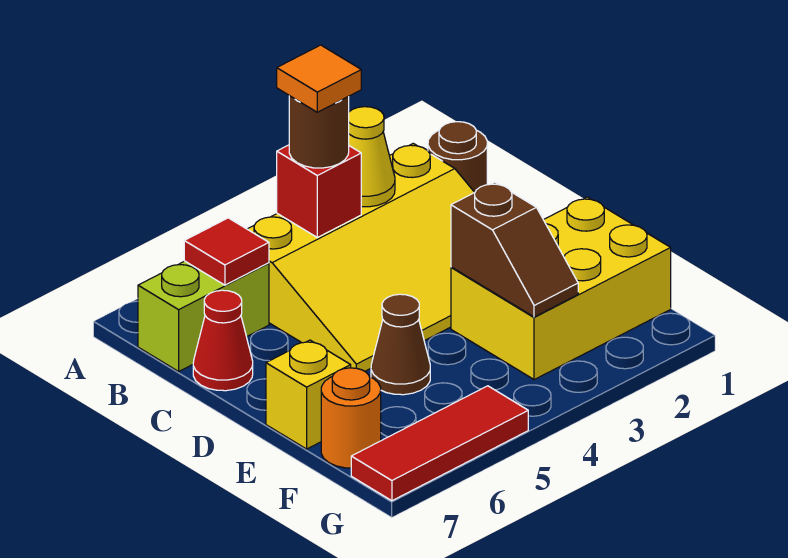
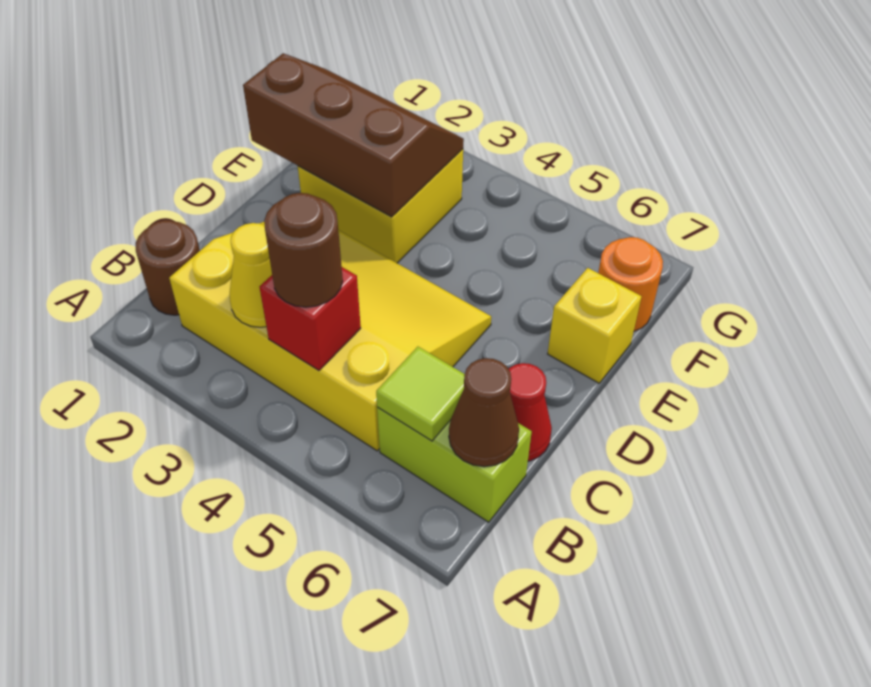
orange tile B4 level 4 -> none
red tile B6 level 2 -> lime tile B6 level 2
yellow brick E1:F3 level 1 -> yellow brick E2:F3 level 1
brown slope E3:F3 level 2 top E -> brown slope E1:F3 level 2 top E
brown cone E5 level 1 -> brown cone B7 level 2
red tile G5:G7 level 1 -> none

